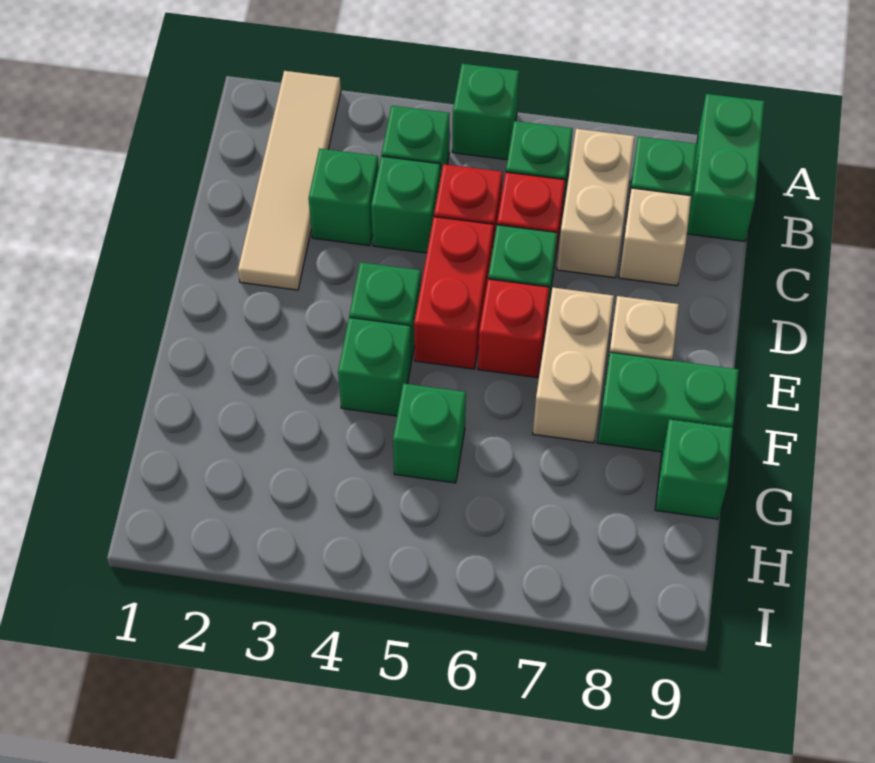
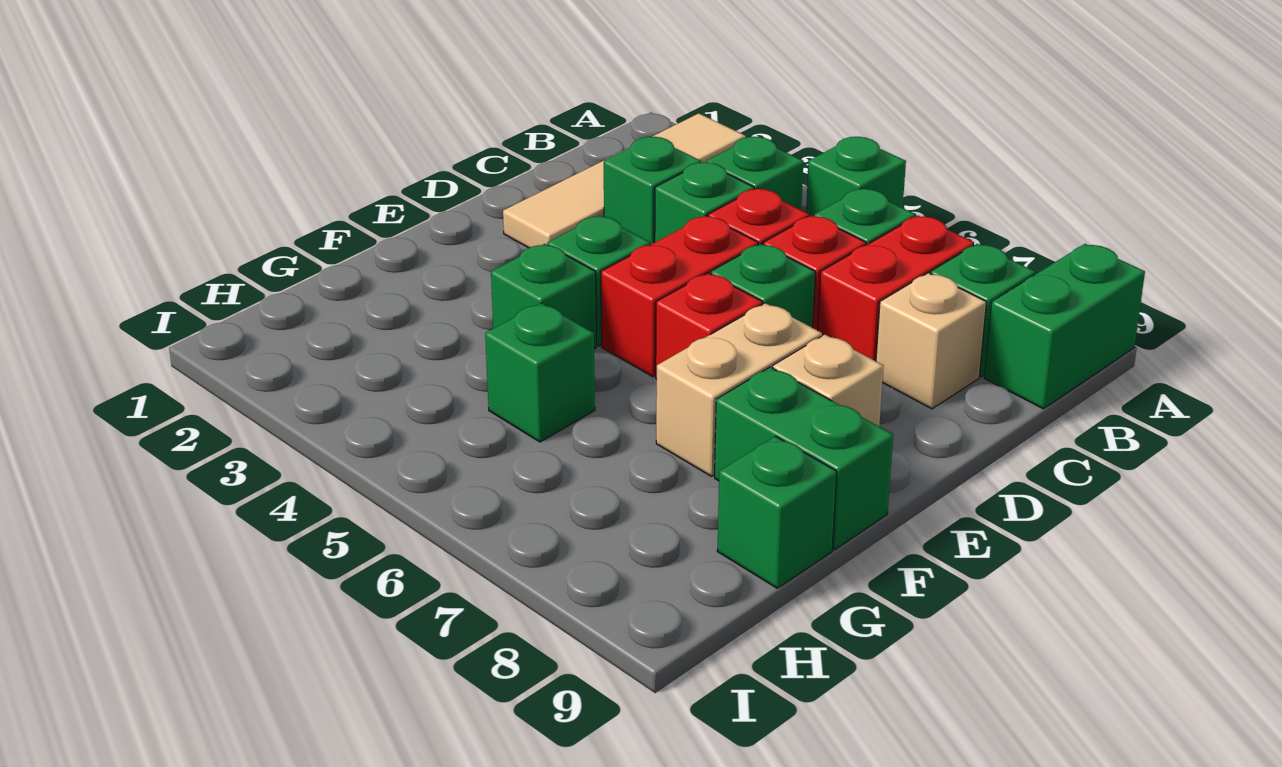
tan brick B7:C7 level 1 -> red brick B7:C7 level 1

